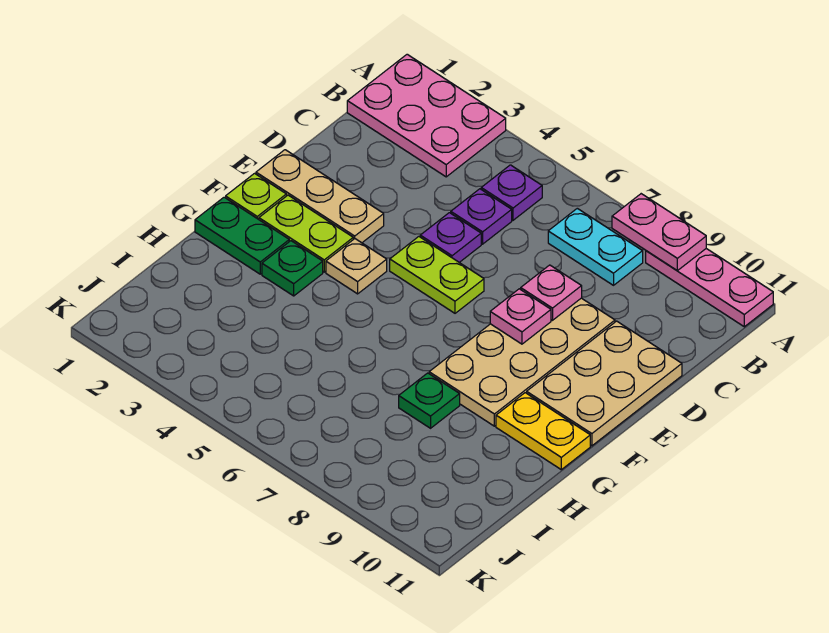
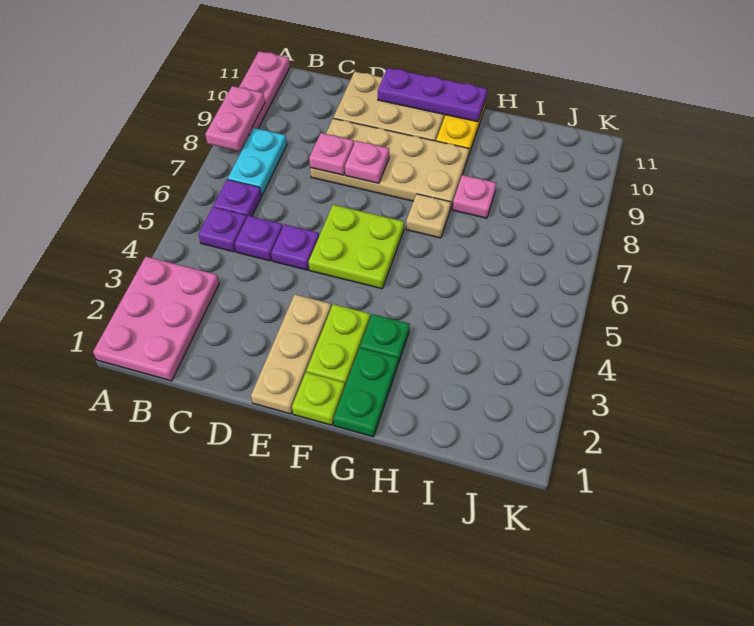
none -> purple plate B6 level 1
lime plate E5:E6 level 1 -> lime plate E5:F6 level 1
none -> purple plate E11:G11 level 2
tan plate F4 level 1 -> tan plate G7 level 1
green plate H8 level 1 -> pink plate H8 level 1

